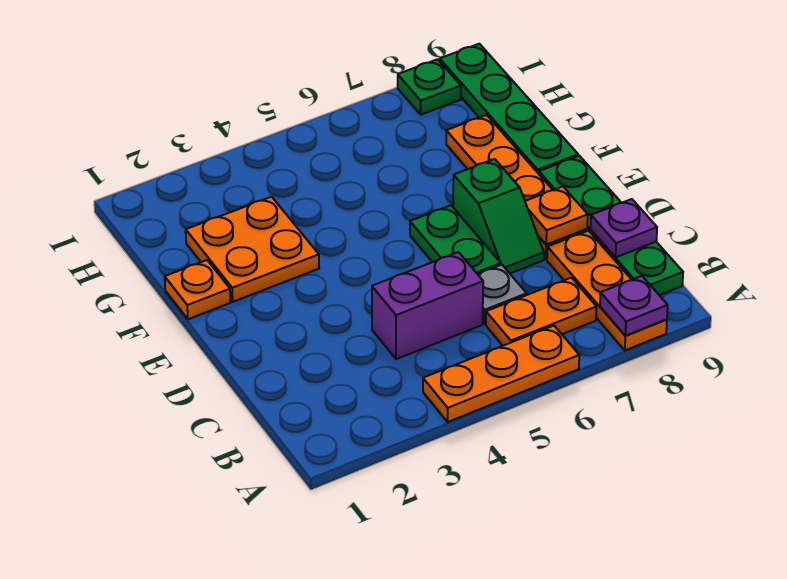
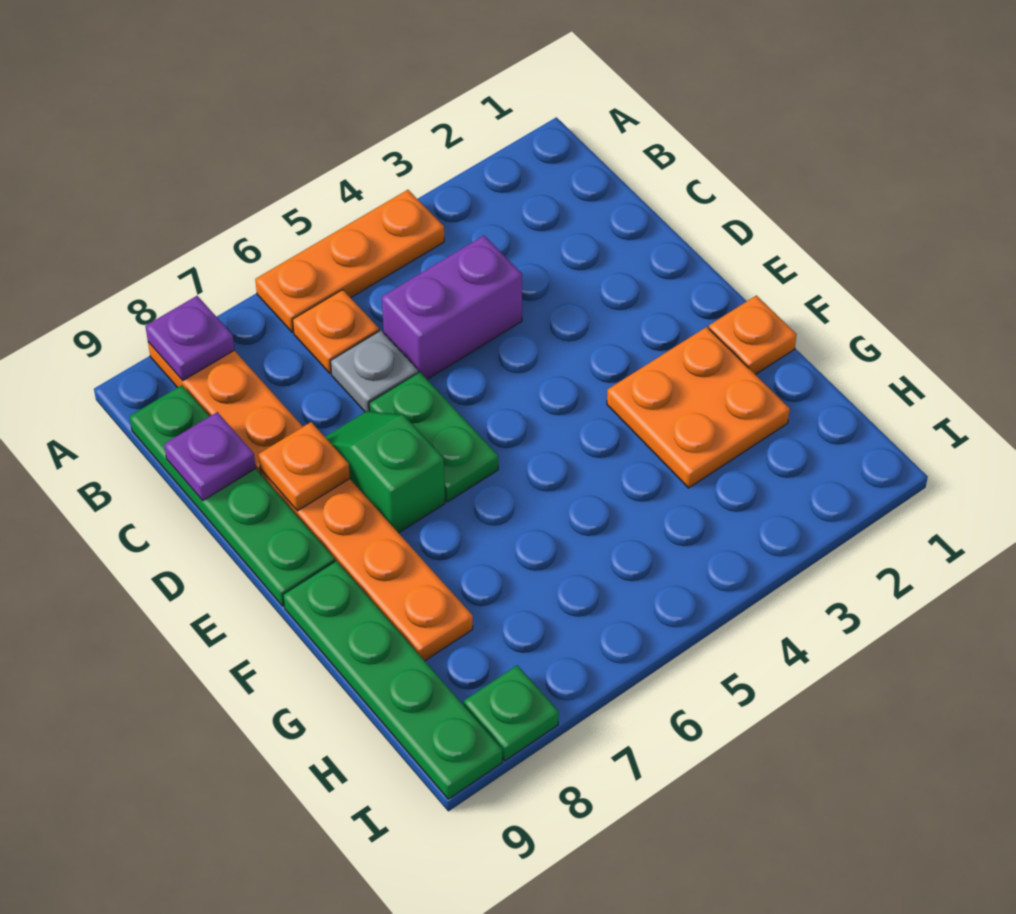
orange plate B6:B7 level 1 -> orange plate B6 level 1

